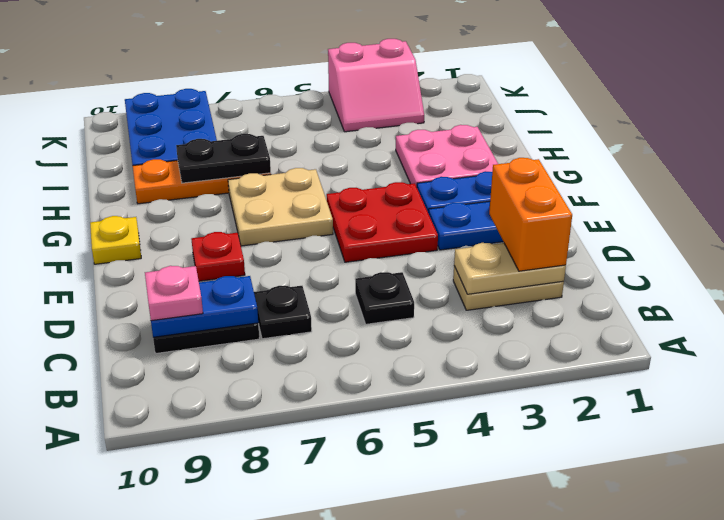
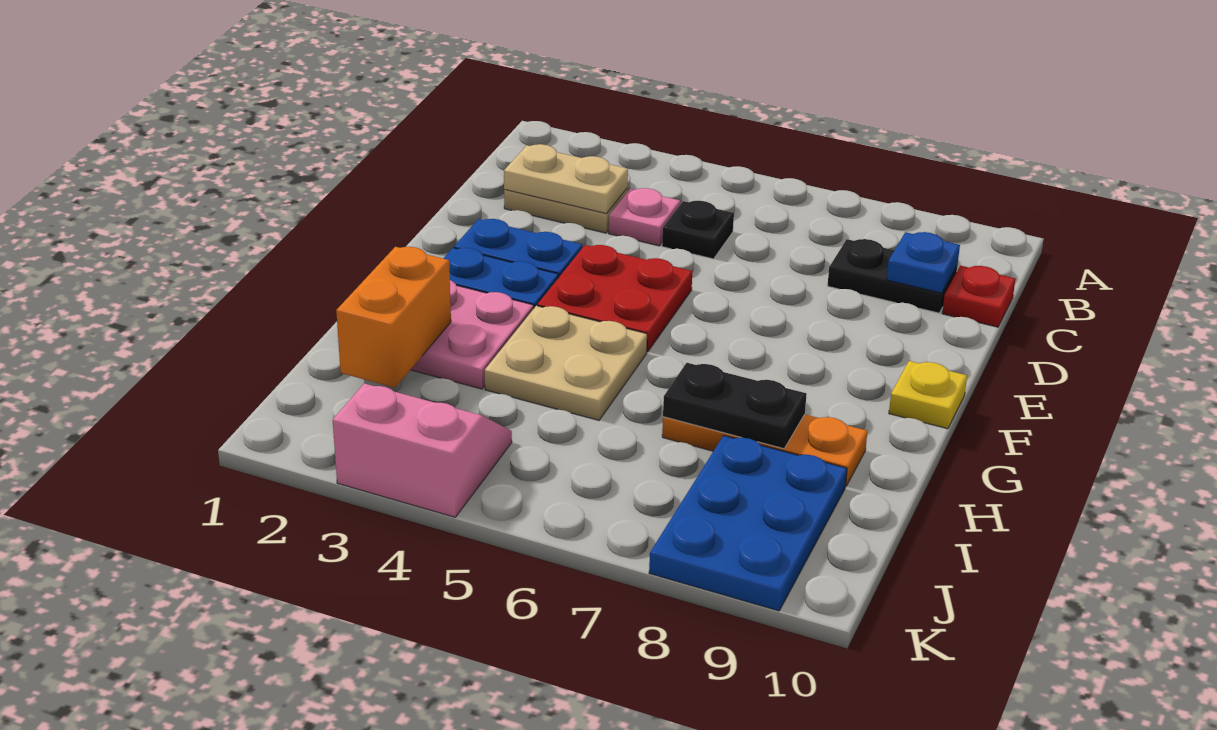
orange brick C2:D2 level 3 -> orange brick H2:I2 level 2
black plate C7 level 1 -> none
blue plate C8:C9 level 2 -> blue plate C9 level 2
pink plate C9 level 3 -> pink plate C4 level 1
red plate E8 level 1 -> red plate C10 level 1
tan plate F6:G7 level 1 -> tan plate G4:H5 level 1

